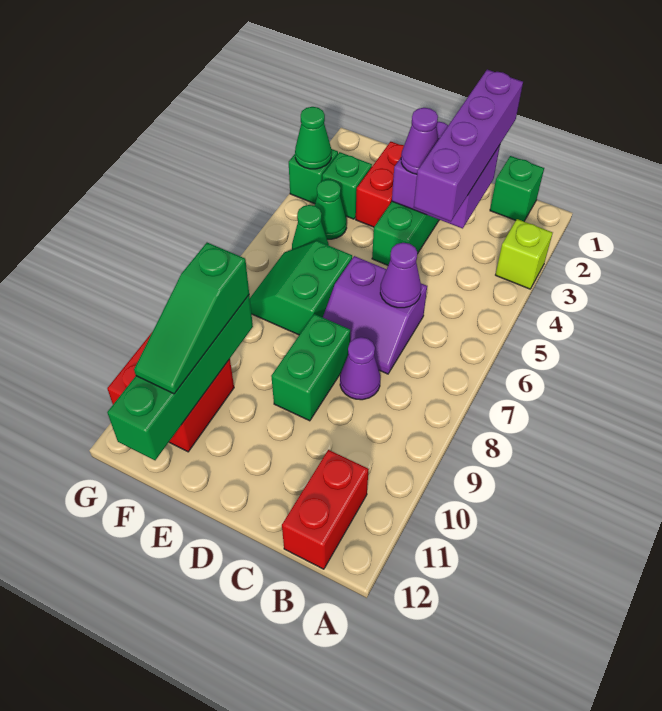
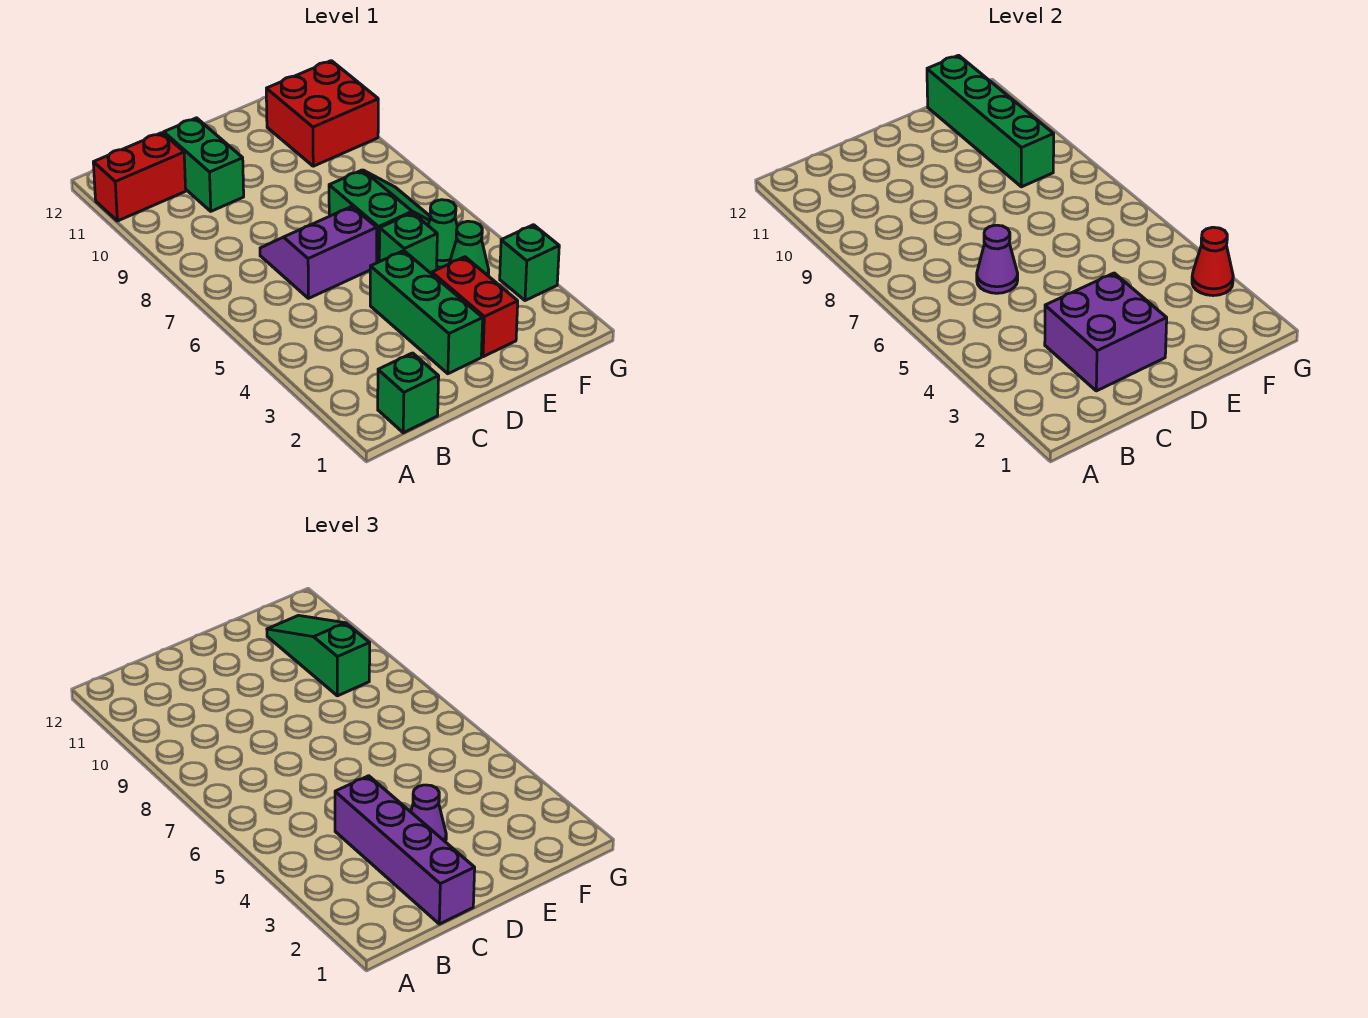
lime brick A3 level 1 -> none
red brick B11:B12 level 1 -> red brick A11:B11 level 1
purple cone C8 level 1 -> none
green brick D8:D9 level 1 -> green brick C10:C11 level 1
green brick F3 level 1 -> green brick E5 level 1
green cone G3 level 2 -> red cone G3 level 2

